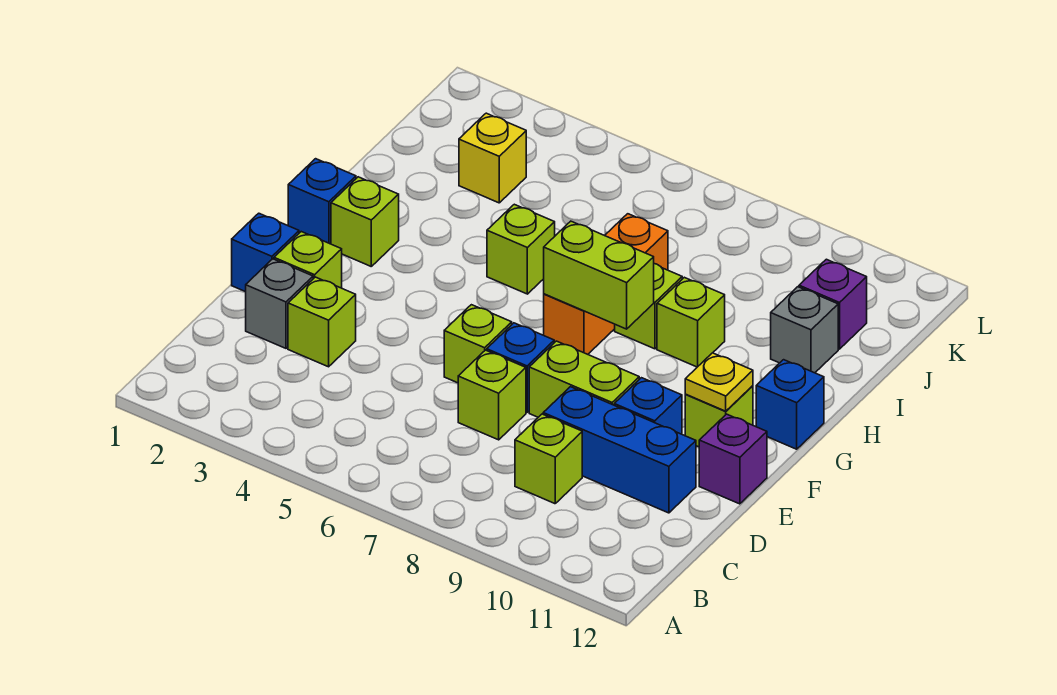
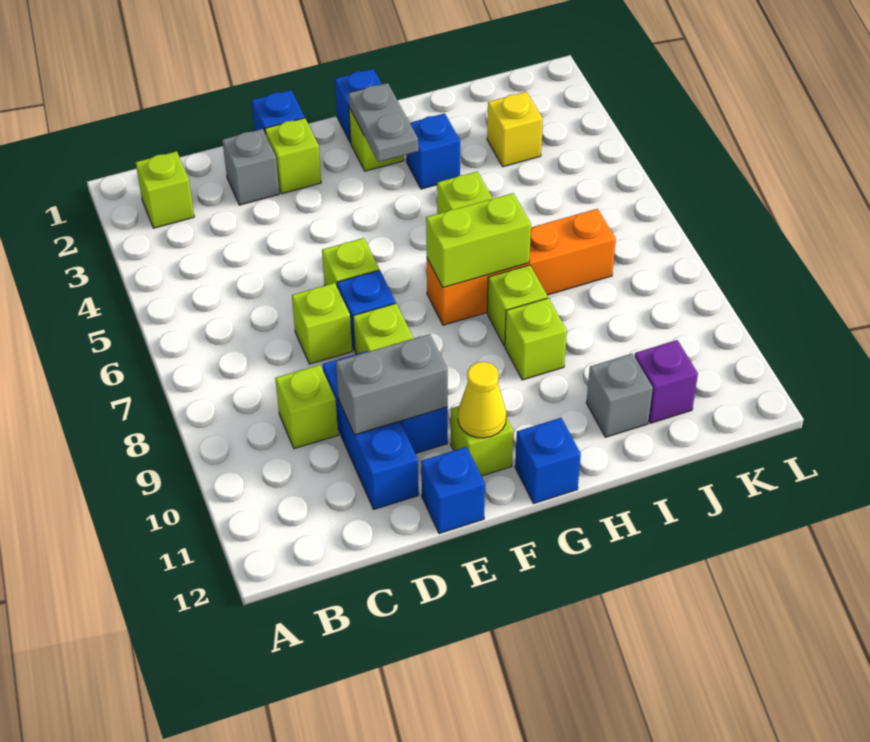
lime brick D3 level 1 -> lime brick B2 level 1
none -> grey brick D10:E10 level 2
purple brick E12 level 1 -> blue brick E12 level 1
yellow plate F11 level 2 -> yellow cone F11 level 2
none -> grey plate G2:G3 level 2
orange brick G7:I7 level 1 -> orange brick G7:J7 level 1
lime brick G7:G8 level 2 -> lime brick G7:H7 level 2
none -> blue brick H3 level 1

